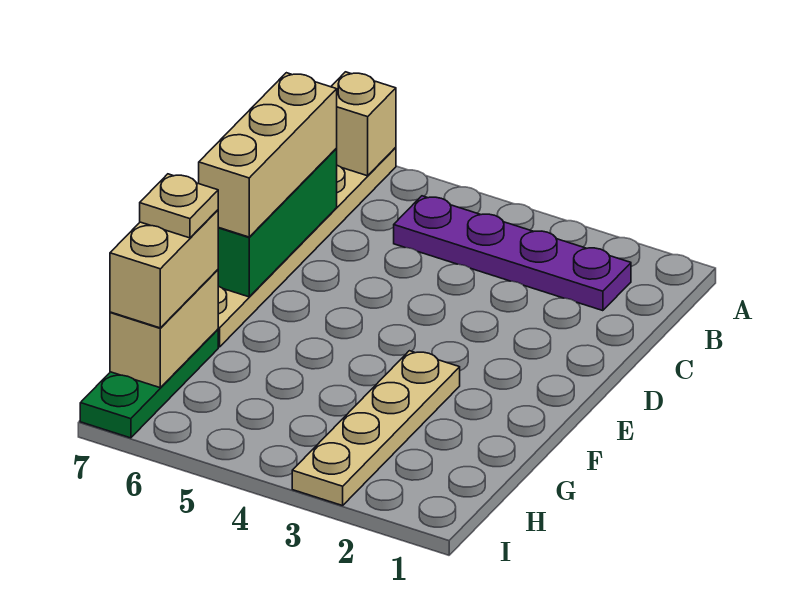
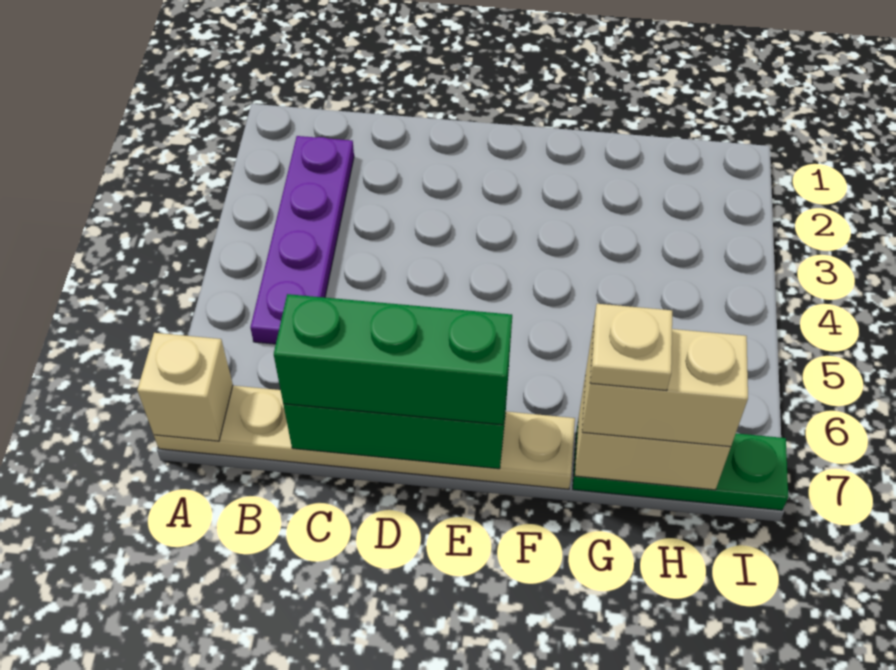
tan brick C7:E7 level 3 -> green brick C7:E7 level 3
tan plate F3:I3 level 1 -> none

